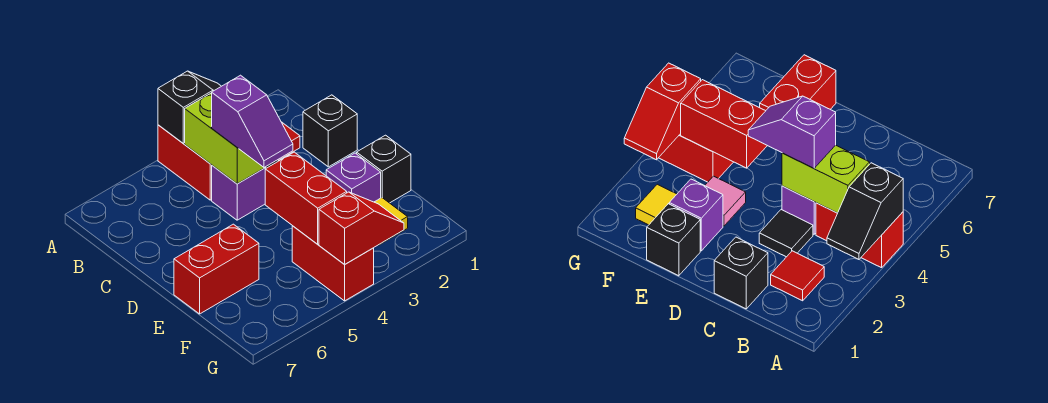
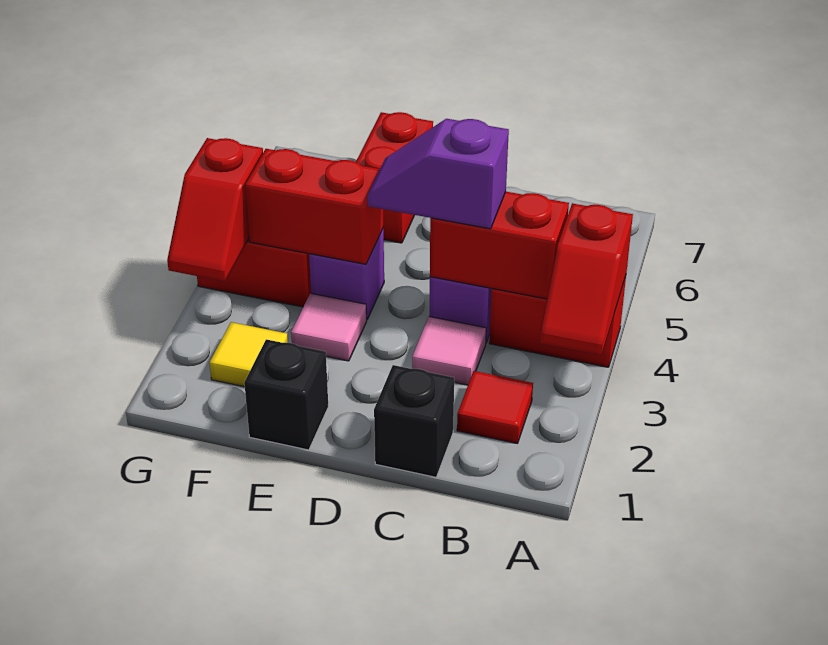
black slope A3:A4 level 2 top 4 -> red slope A3:A4 level 2 top 4
lime brick B4:C4 level 2 -> red brick B4:C4 level 2
black tile C3 level 1 -> pink tile C3 level 1
purple brick E2 level 1 -> purple brick E4 level 1

